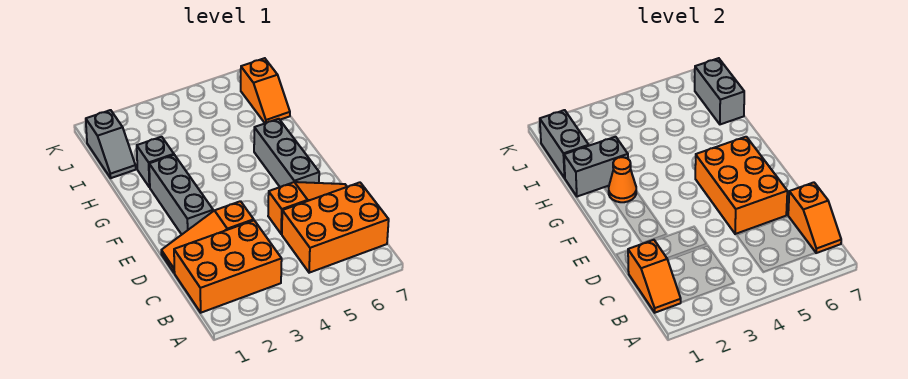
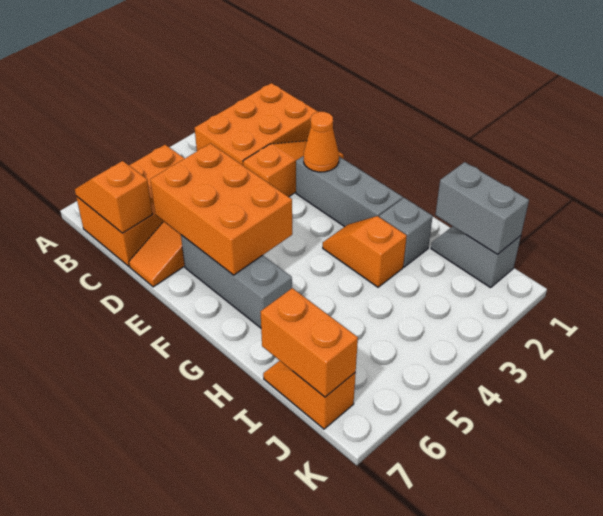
orange slope B1:C1 level 2 top C -> orange slope G3:H3 level 1 top H
orange cone G2 level 2 -> orange cone E2 level 2
grey brick H1:H2 level 2 -> none
grey brick I7:J7 level 2 -> orange brick I7:J7 level 2

